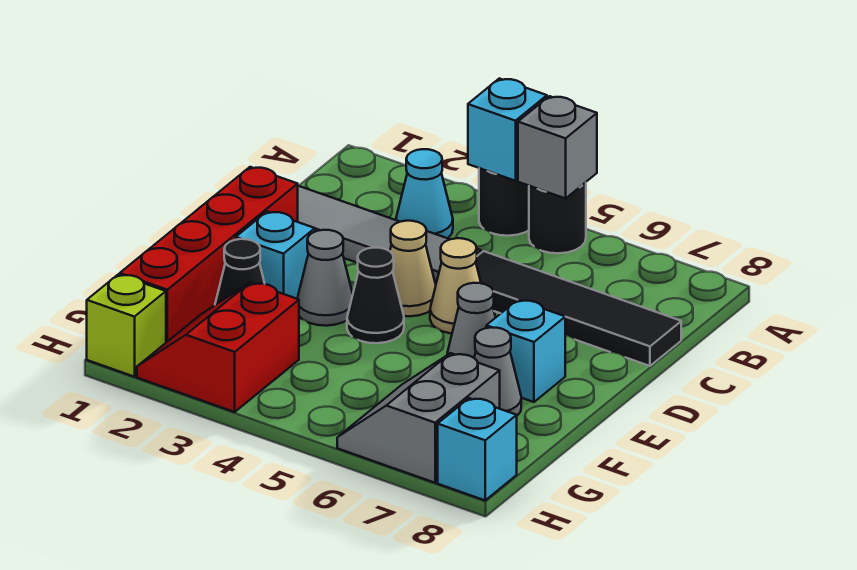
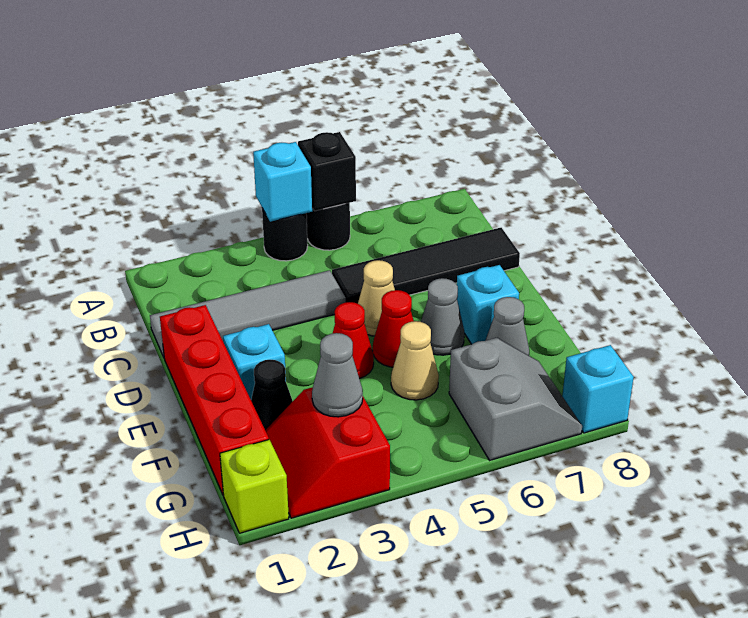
grey brick A5 level 2 -> black brick A5 level 2
cyan cone B3 level 1 -> none
tan cone D4 level 1 -> tan cone F5 level 1
grey cone E3 level 1 -> grey cone G3 level 2
black cone E4 level 1 -> red cone E4 level 1
none -> red cone E5 level 1
grey slope G6:H7 level 1 top 7 -> grey slope G6:H7 level 1 top 6

